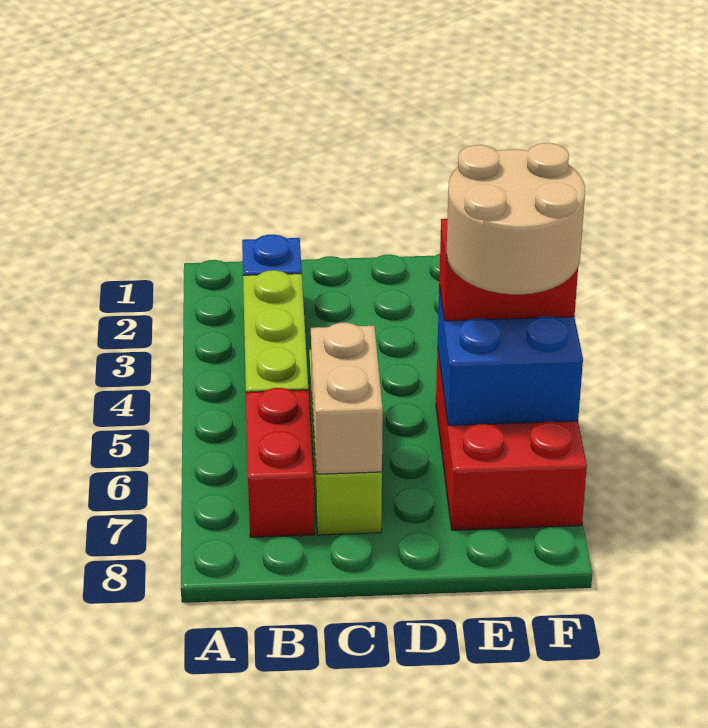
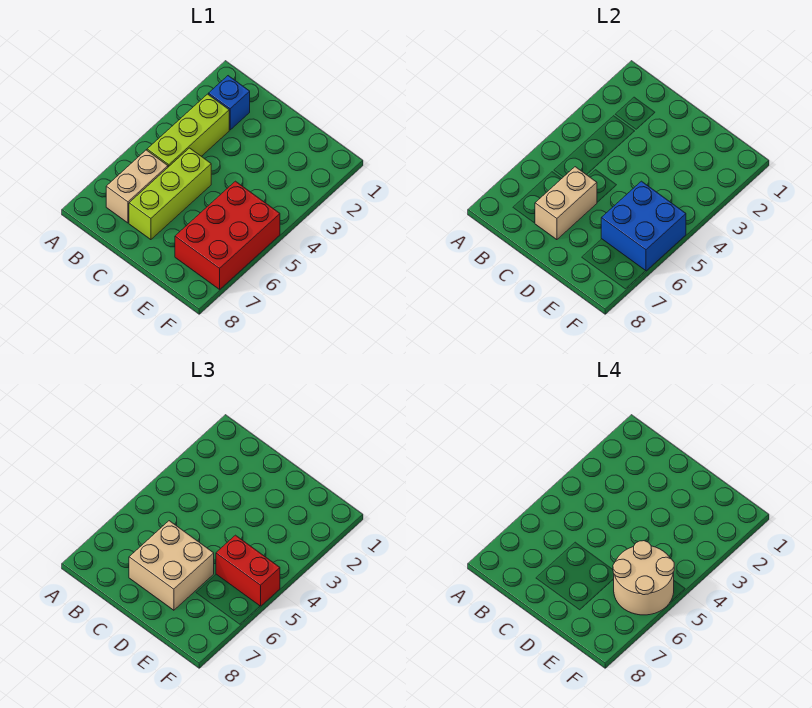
red brick B6:B7 level 1 -> tan brick B6:B7 level 1
none -> tan brick C6:D7 level 3

